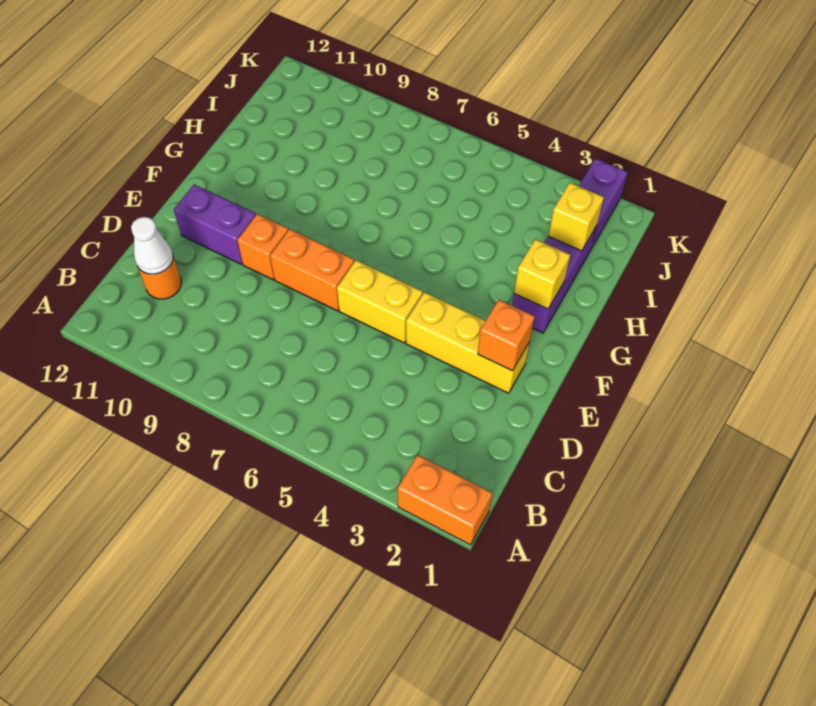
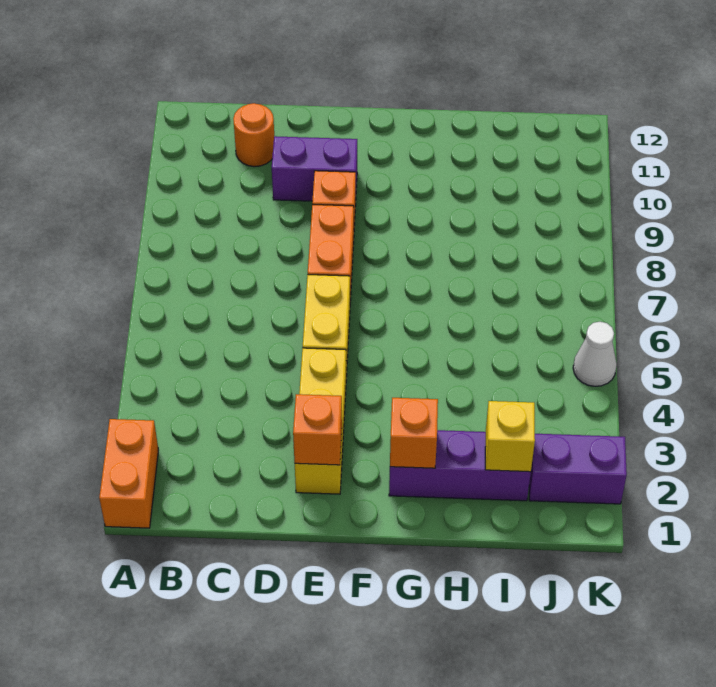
white cone C11 level 2 -> white cone K5 level 1
purple brick E10:E11 level 1 -> purple brick D10:E10 level 1
yellow brick G2 level 2 -> orange brick G2 level 2

